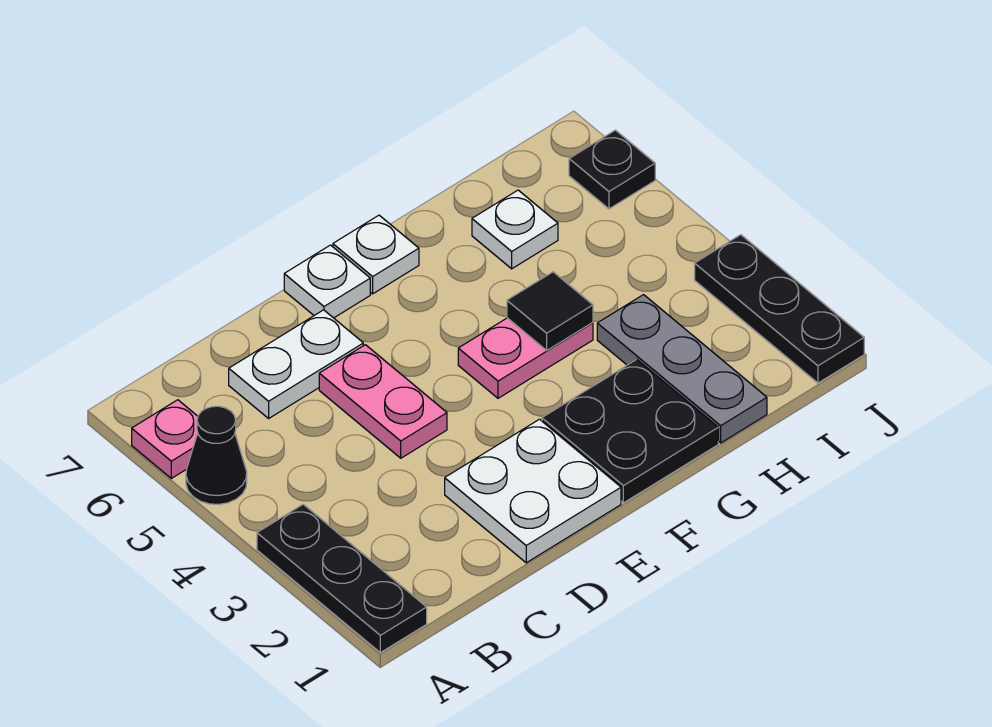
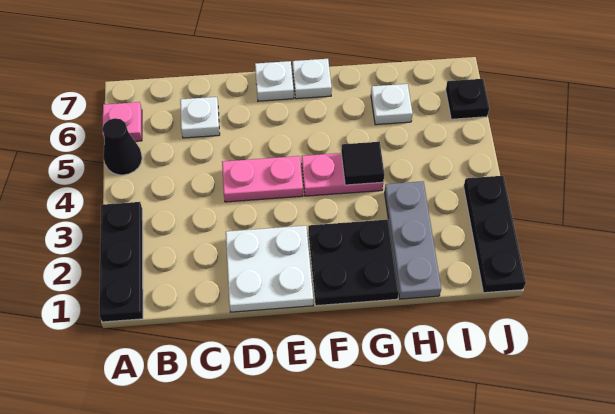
white plate C6:D6 level 1 -> white plate C6 level 1
pink plate D4:D5 level 1 -> pink plate D4:E4 level 1

